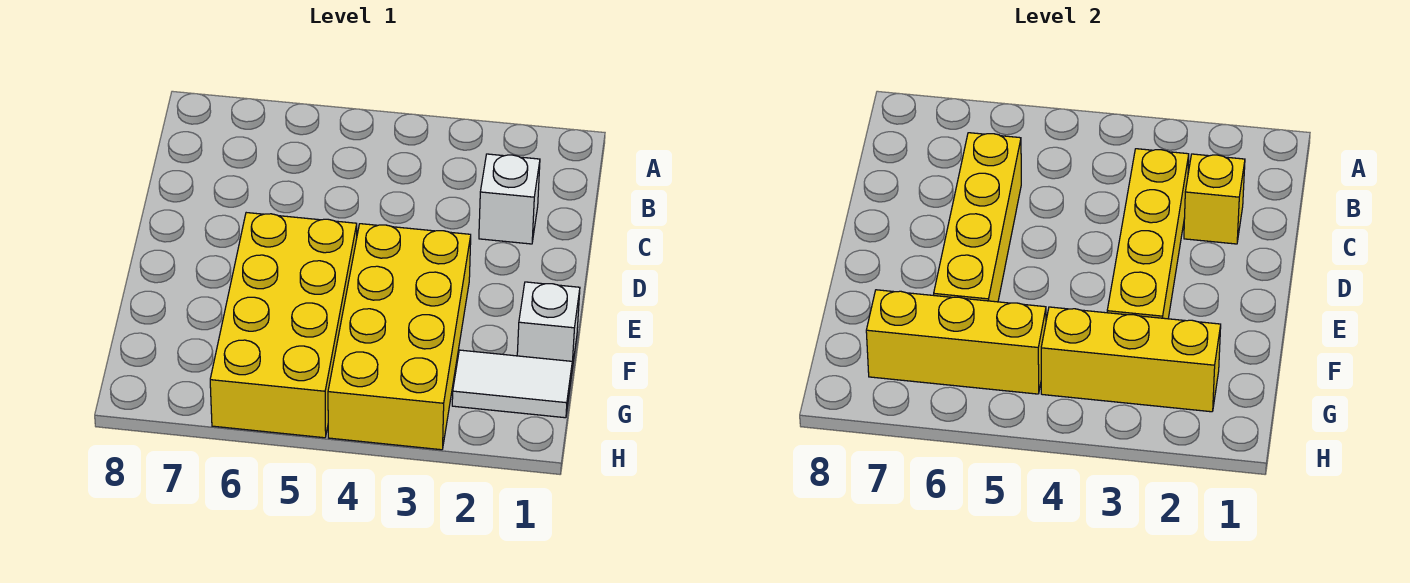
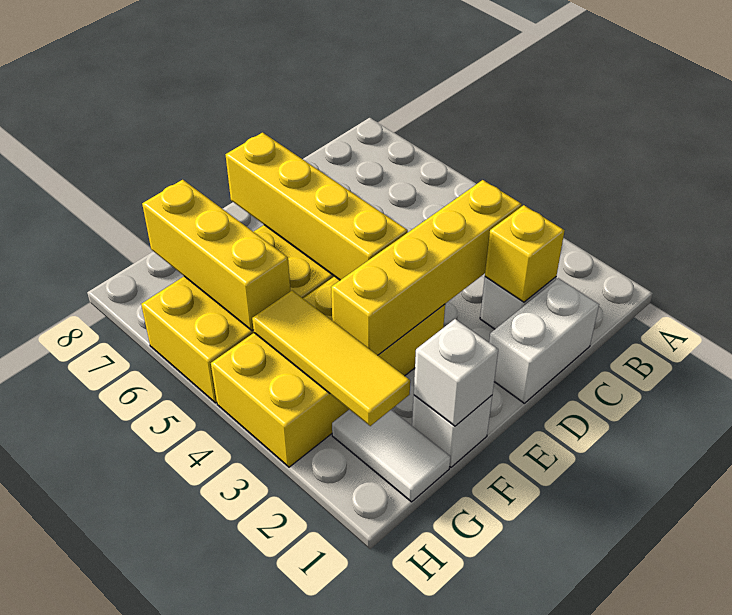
none -> white brick C1:D1 level 1
yellow brick C6:F6 level 2 -> yellow brick E4:E7 level 2
none -> white brick F1 level 2
yellow brick G2:G4 level 2 -> yellow tile G2:G4 level 2

